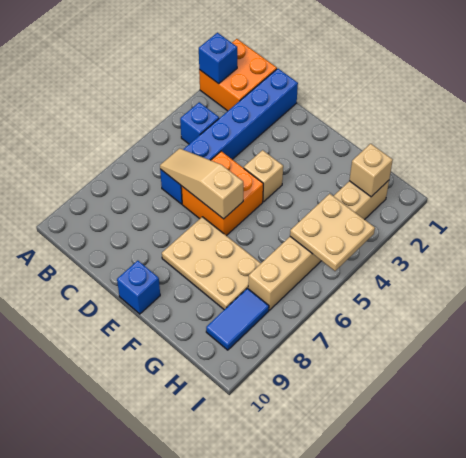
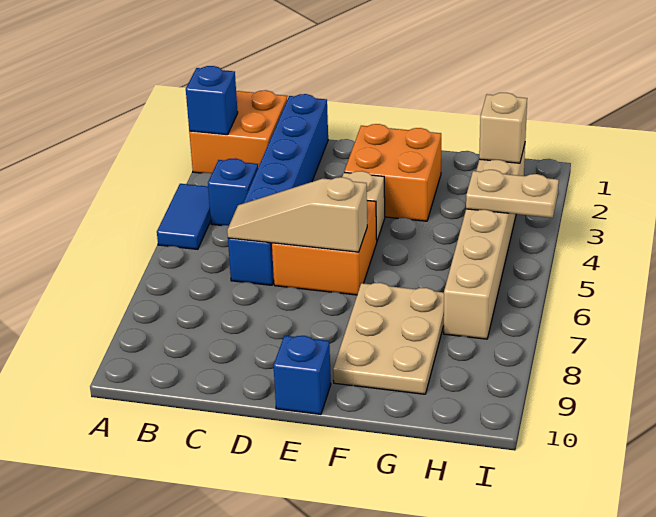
none -> orange brick E2:F3 level 1
tan plate E7:G8 level 1 -> tan plate F7:G9 level 1
tan plate H4:I5 level 2 -> tan plate H4:I4 level 2
blue tile H8:H9 level 1 -> blue tile A4:A5 level 1

